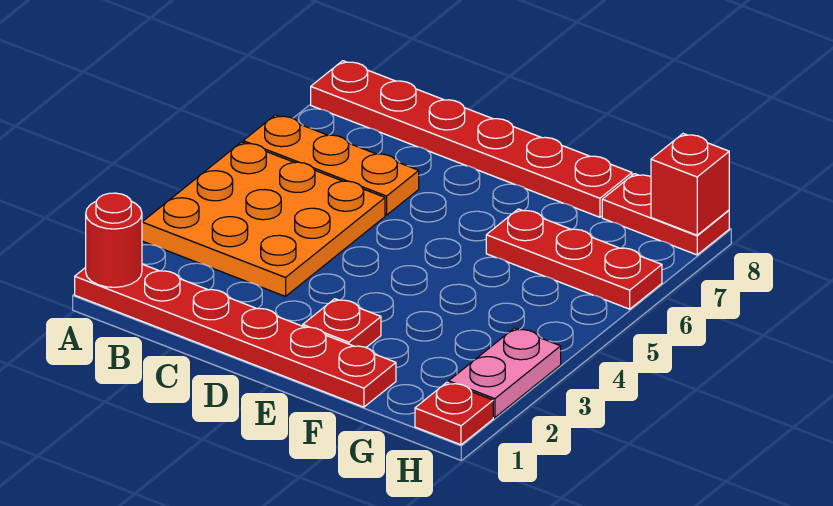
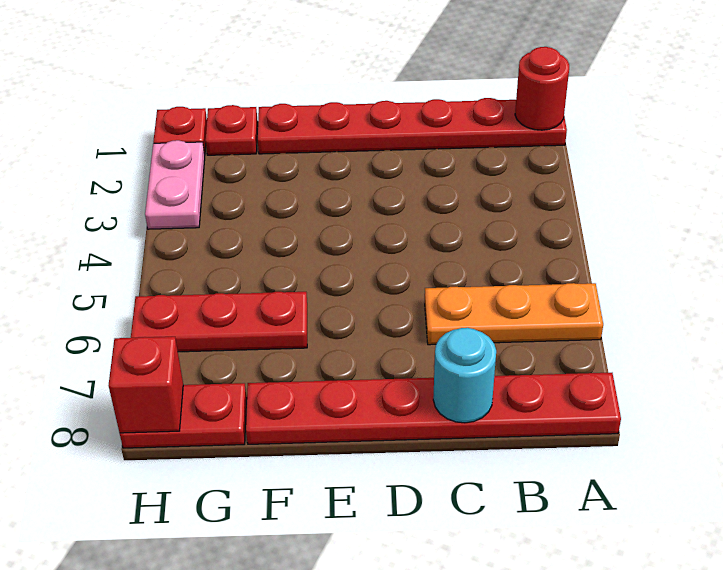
orange plate A3:C5 level 1 -> none
none -> cyan round brick C8 level 2
red plate E2 level 1 -> red plate G1 level 1

